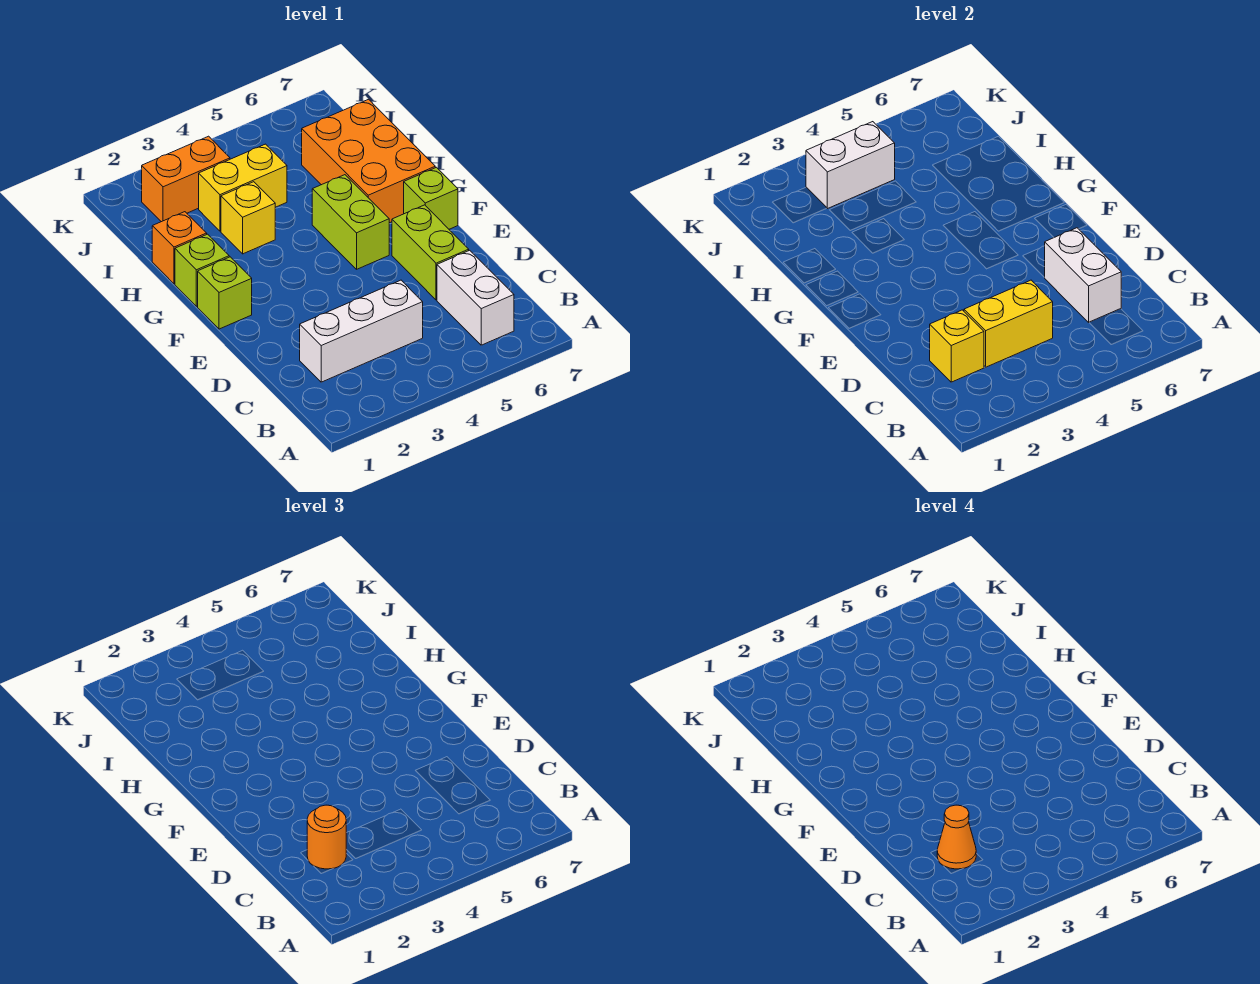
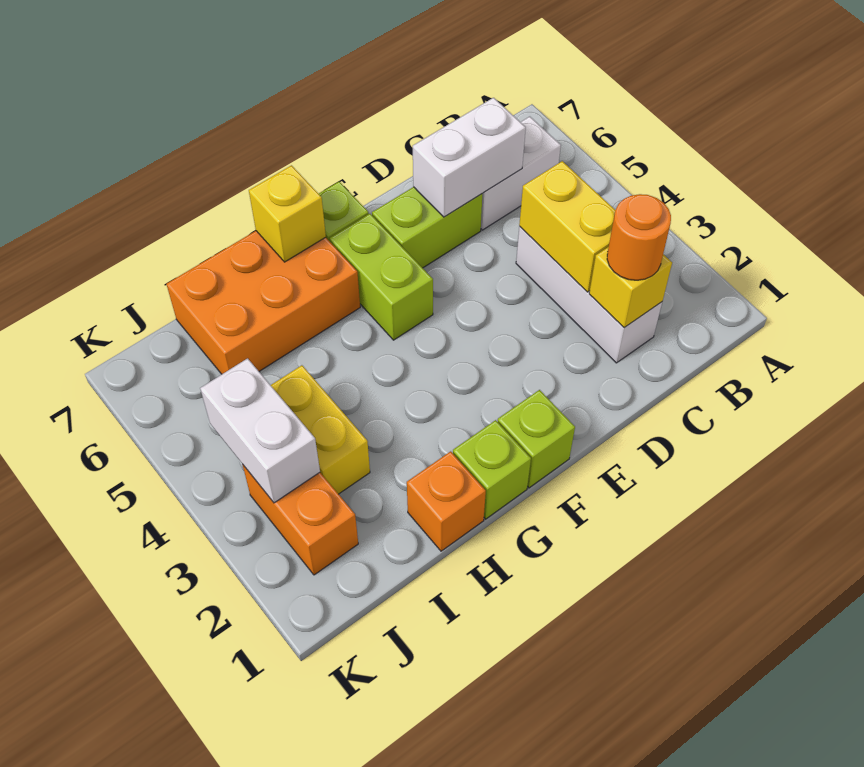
orange cone C2 level 4 -> none
lime brick F5:G5 level 1 -> lime brick F5:F6 level 1
yellow brick H3 level 1 -> yellow brick G7 level 2

